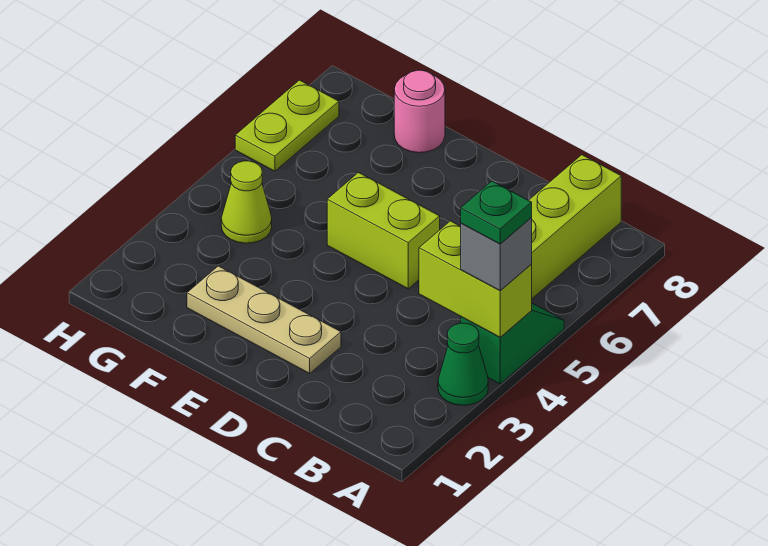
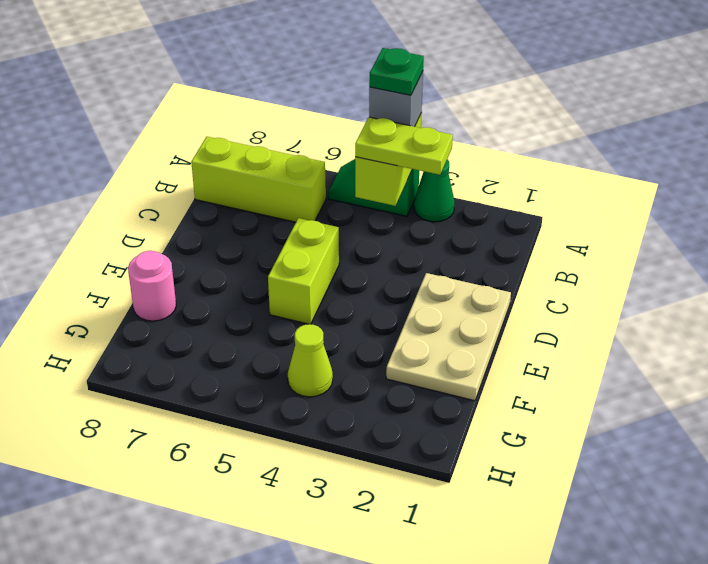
tan plate D2:F2 level 1 -> tan plate D1:F2 level 1
lime plate H6:H7 level 1 -> lime plate B3:B4 level 3

